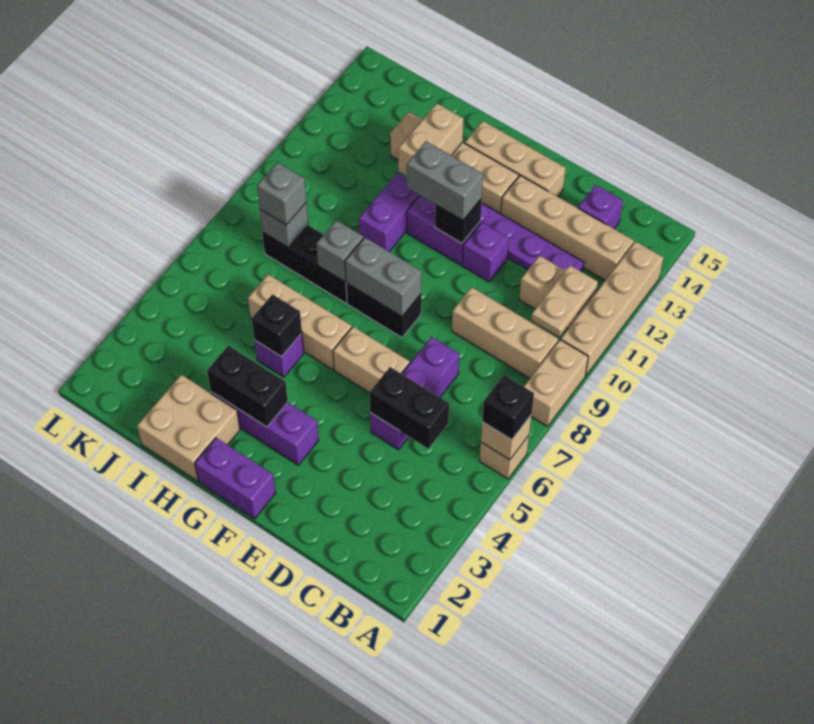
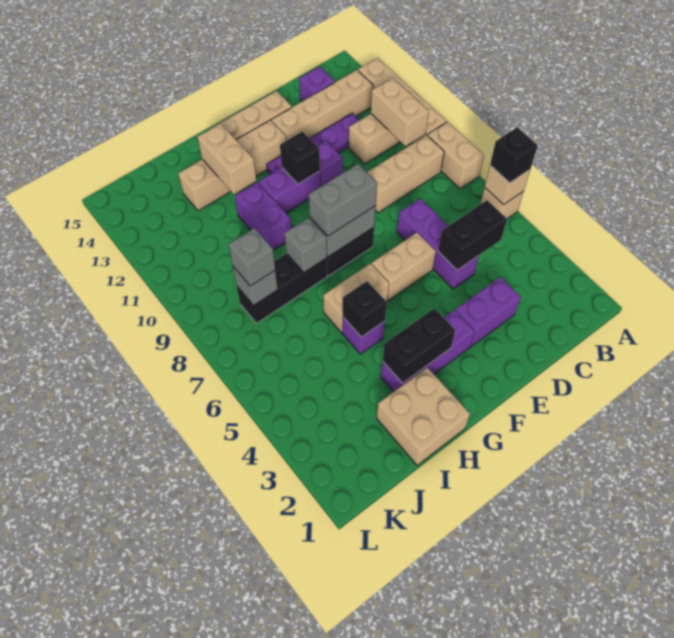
tan plate B10:B11 level 2 -> tan brick B10:B11 level 2
purple brick F1:G1 level 1 -> purple brick D3:E3 level 1
grey brick F11:G11 level 3 -> grey brick F8:G8 level 3
tan brick G6:I6 level 1 -> tan brick G6:H6 level 1

